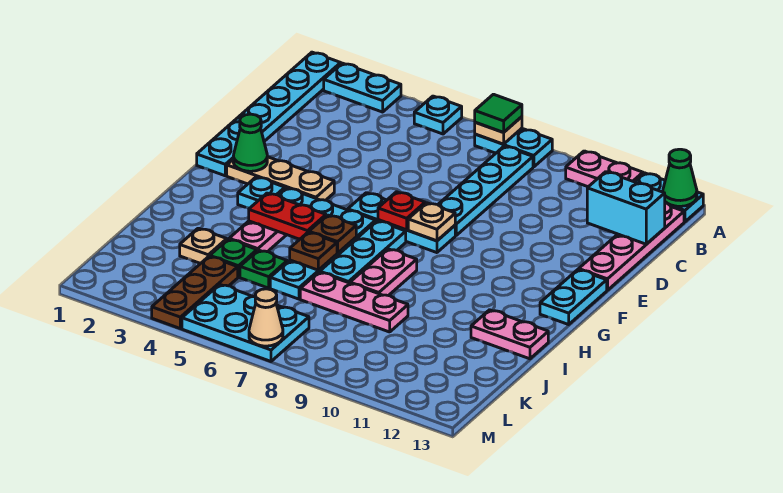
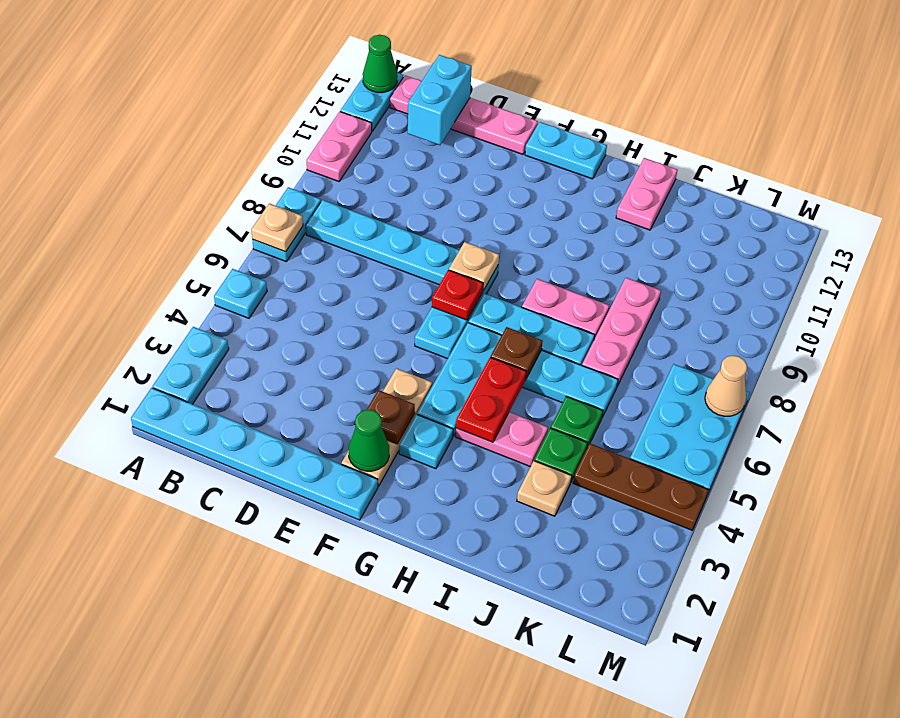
green tile A7 level 3 -> none
brown plate I6 level 2 -> brown plate F3 level 2

